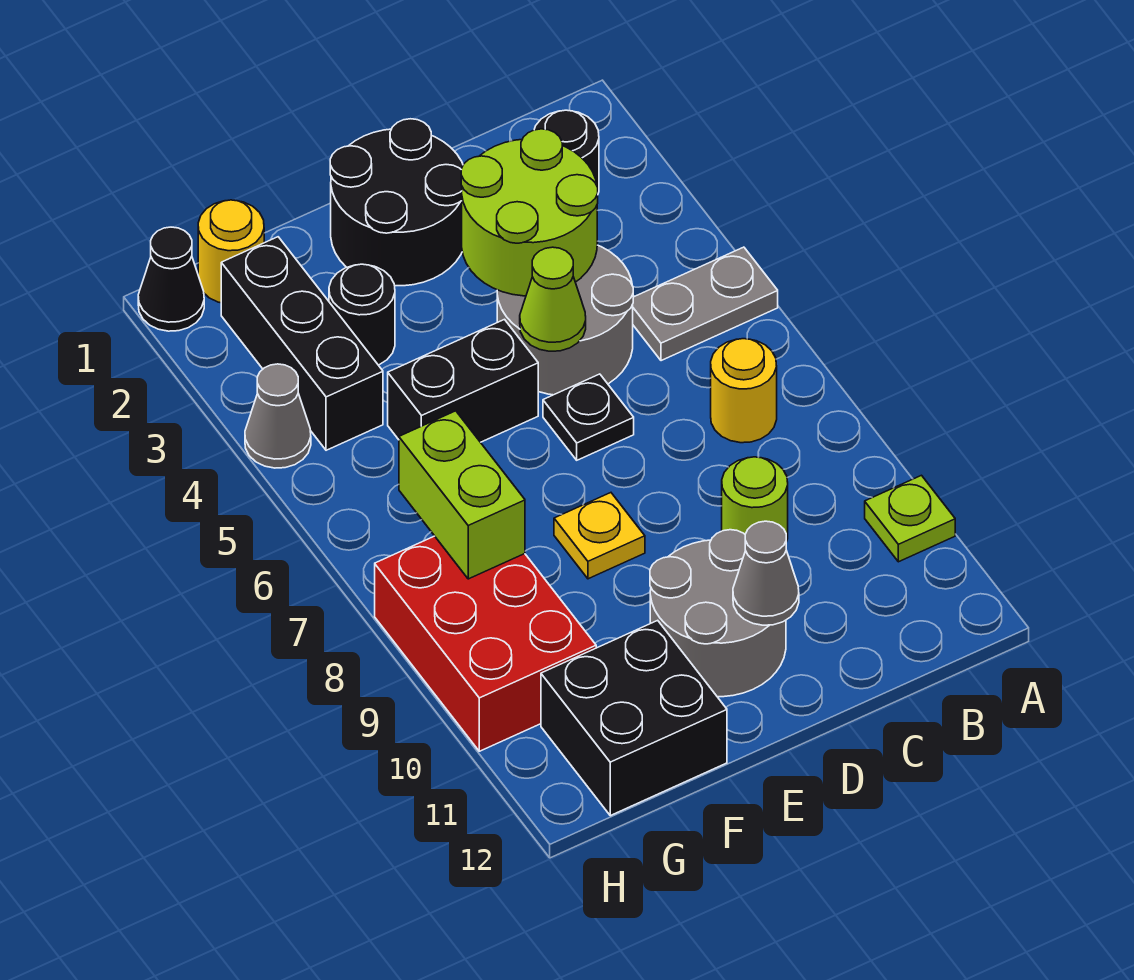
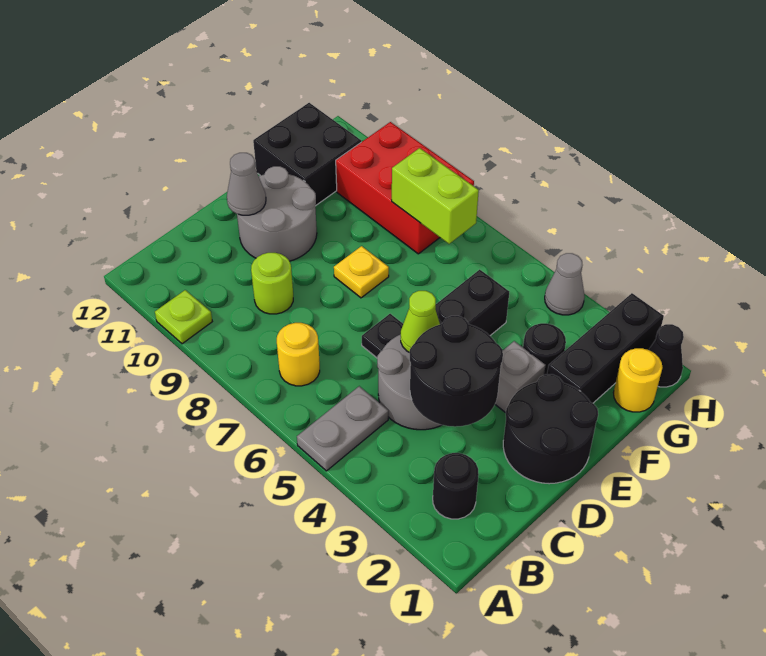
lime round brick C3:D4 level 2 -> black round brick C3:D4 level 2
none -> grey brick E3 level 1
black brick G2:G4 level 1 -> black brick F2:H2 level 1

